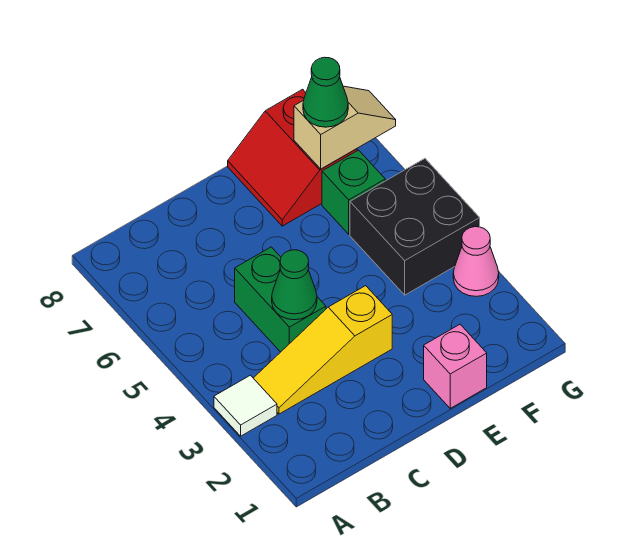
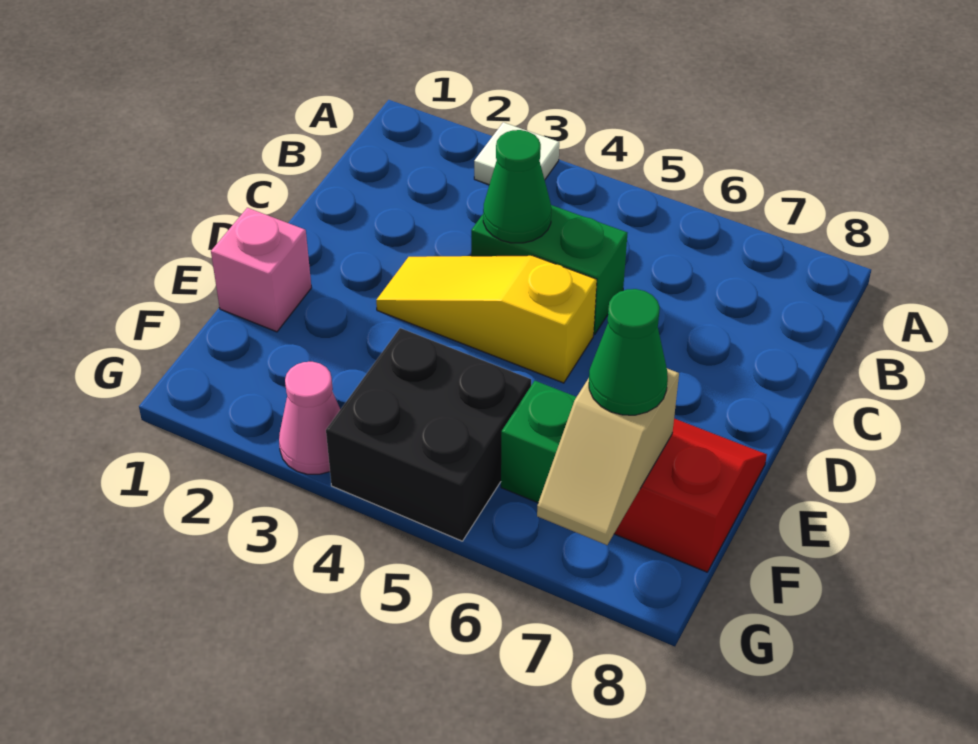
yellow slope B3:D3 level 1 top D -> yellow slope D3:D5 level 1 top 5

